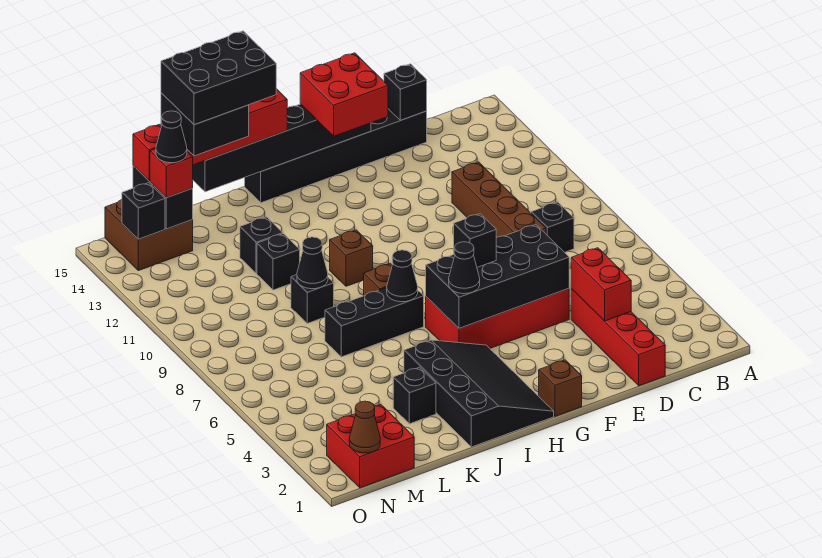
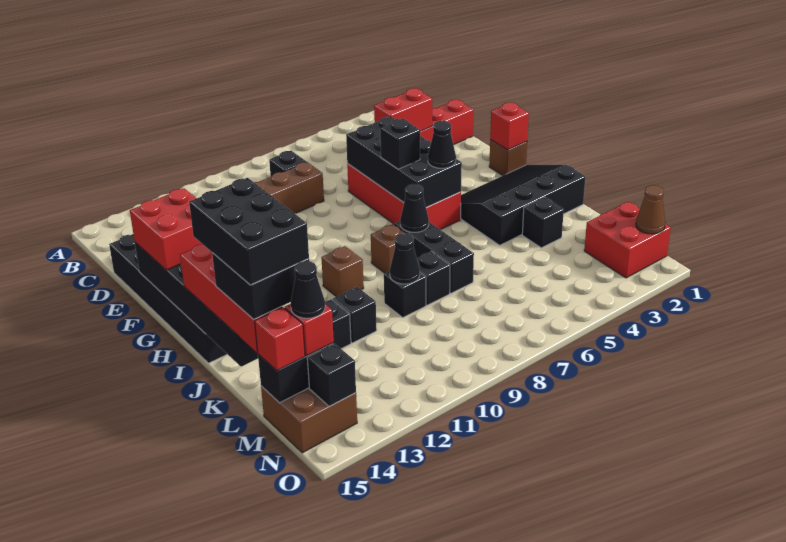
black brick D15 level 2 -> black brick K8 level 1
none -> red brick G1 level 2

